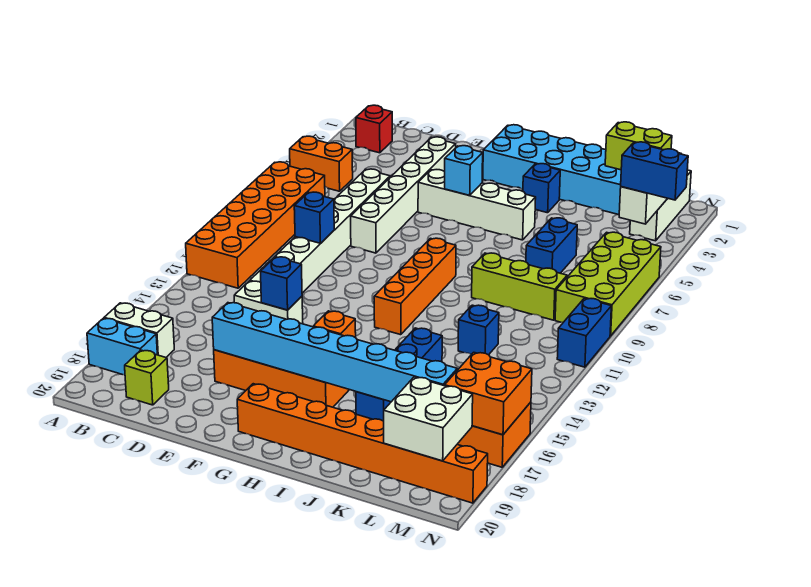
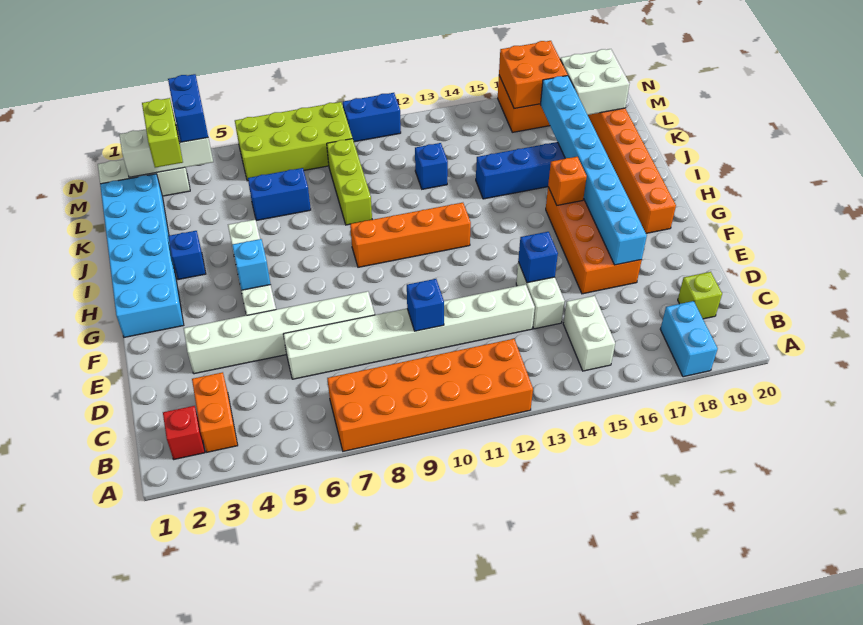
orange brick A5:B5 level 1 -> orange brick B3:C3 level 1
white brick A17:B17 level 1 -> white brick B15:C15 level 1

